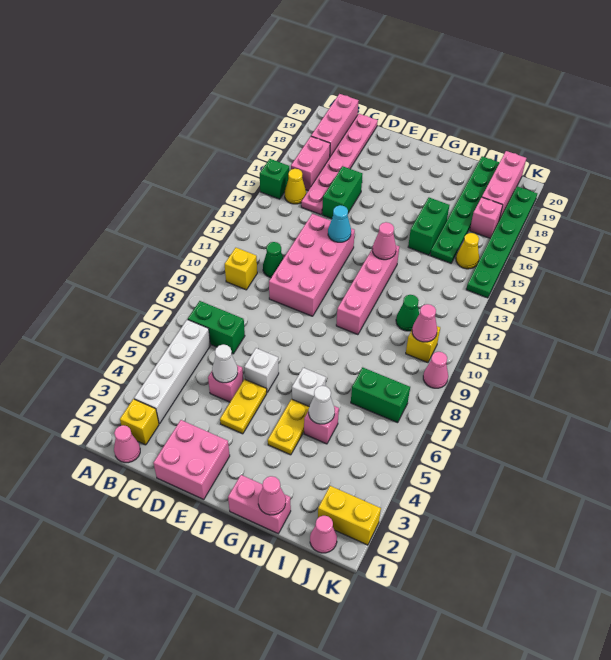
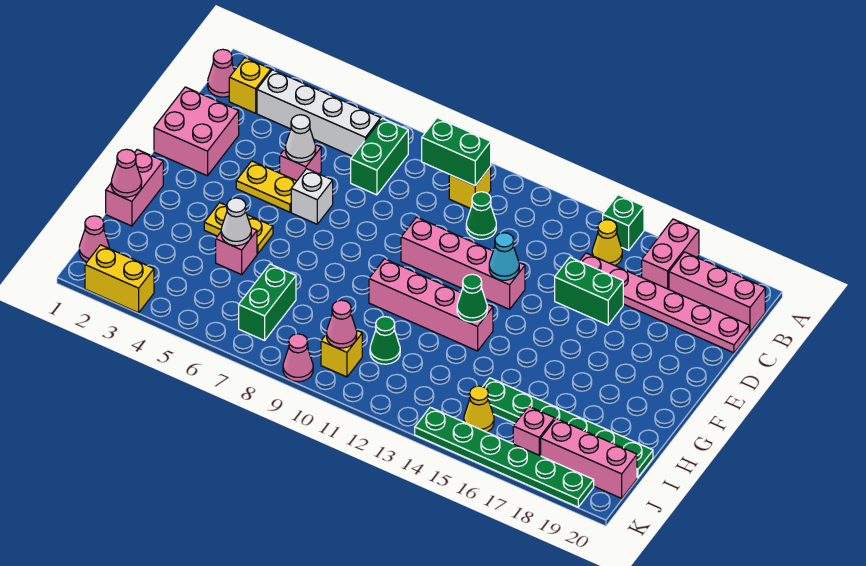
pink brick B16:B17 level 1 -> pink brick A17:B17 level 1
pink brick D10:E13 level 1 -> pink brick E10:E13 level 1
white brick G6 level 1 -> none
pink cone G13 level 2 -> green cone G13 level 2
green brick H15:H16 level 1 -> green brick B9:B10 level 2
yellow brick J2:K2 level 1 -> yellow brick K2:K3 level 1

